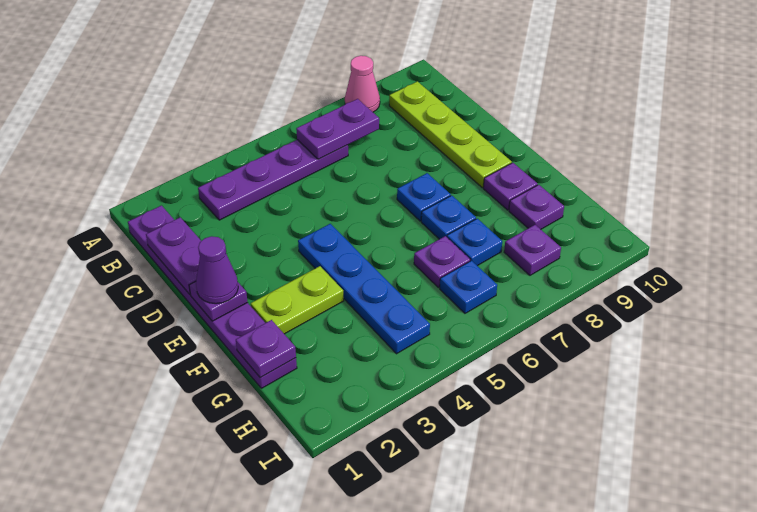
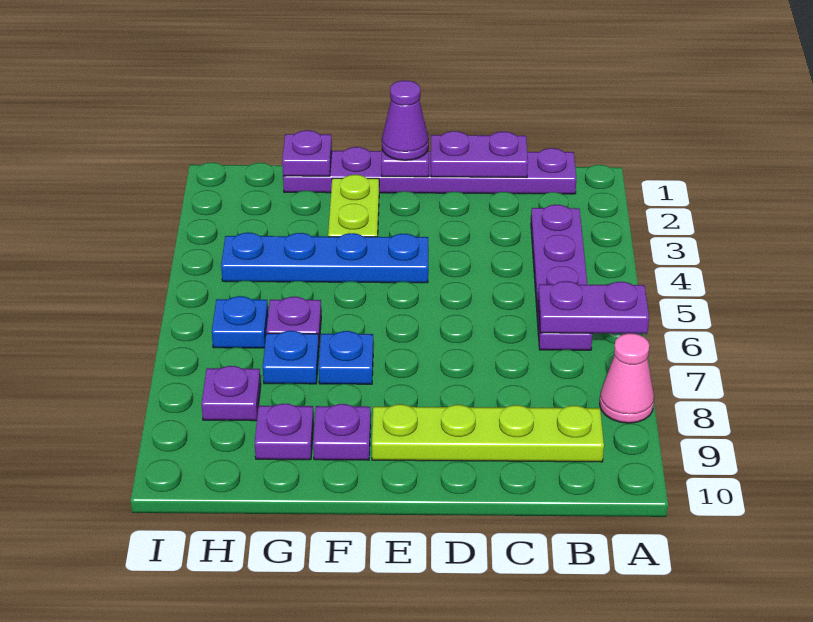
purple plate B6:B7 level 2 -> purple plate A6:B6 level 2
blue plate E7 level 1 -> none

